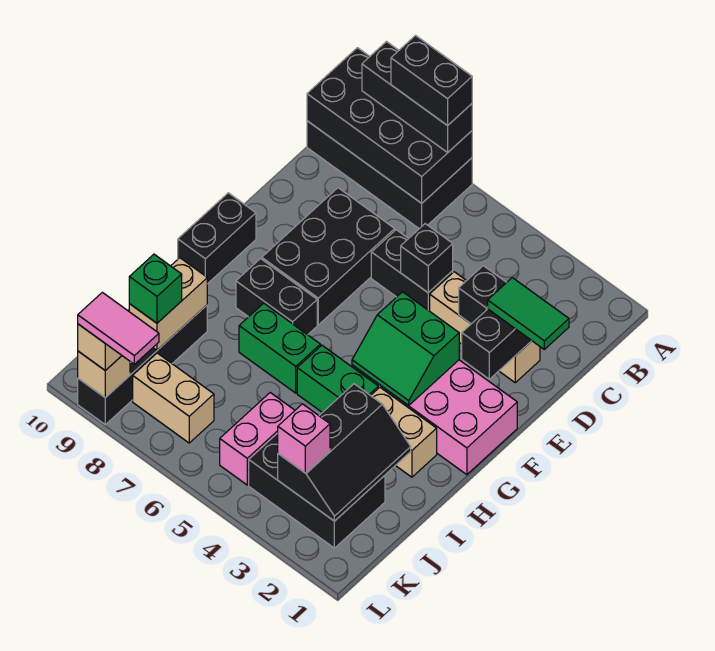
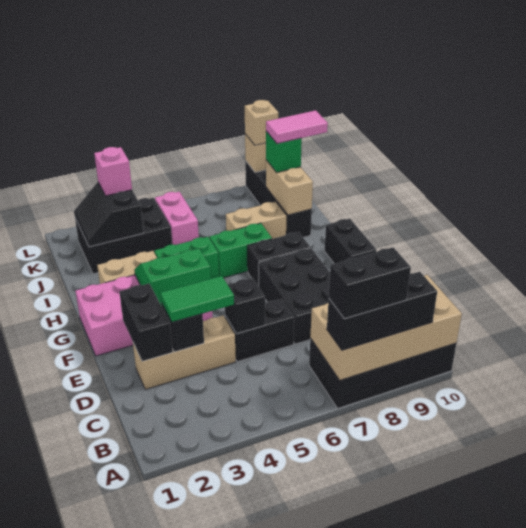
black brick A7:B10 level 2 -> tan brick A7:B10 level 2
green tile D1:D2 level 3 -> green tile D3:D4 level 3
black slope I2:K3 level 2 top 3 -> black slope J2:K3 level 2 top 3
tan brick K7:K8 level 1 -> tan brick I7:I8 level 1
pink tile L8:L9 level 4 -> pink tile J9:J10 level 4

